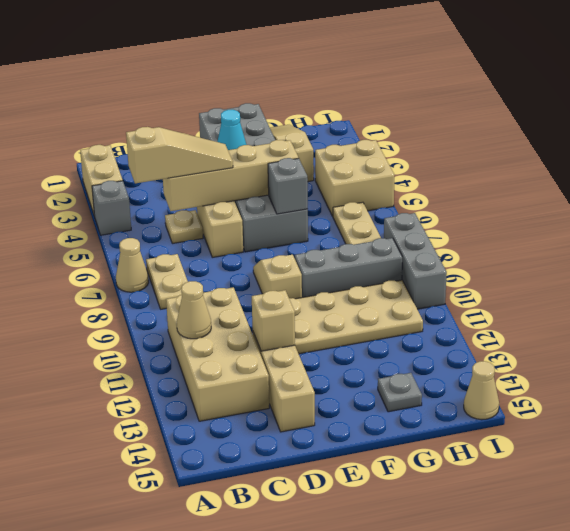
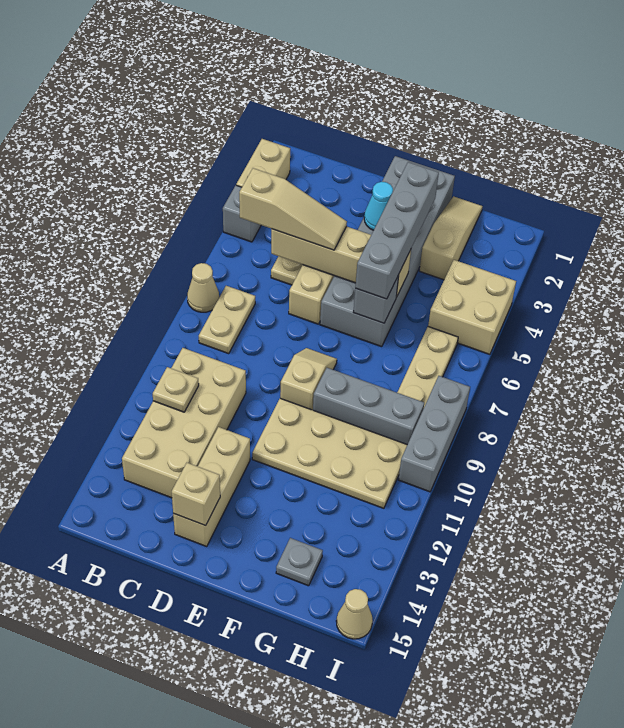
tan cone B11 level 2 -> tan plate B11 level 2
tan brick D12 level 2 -> tan brick D14 level 2
none -> grey brick F3:F6 level 3

